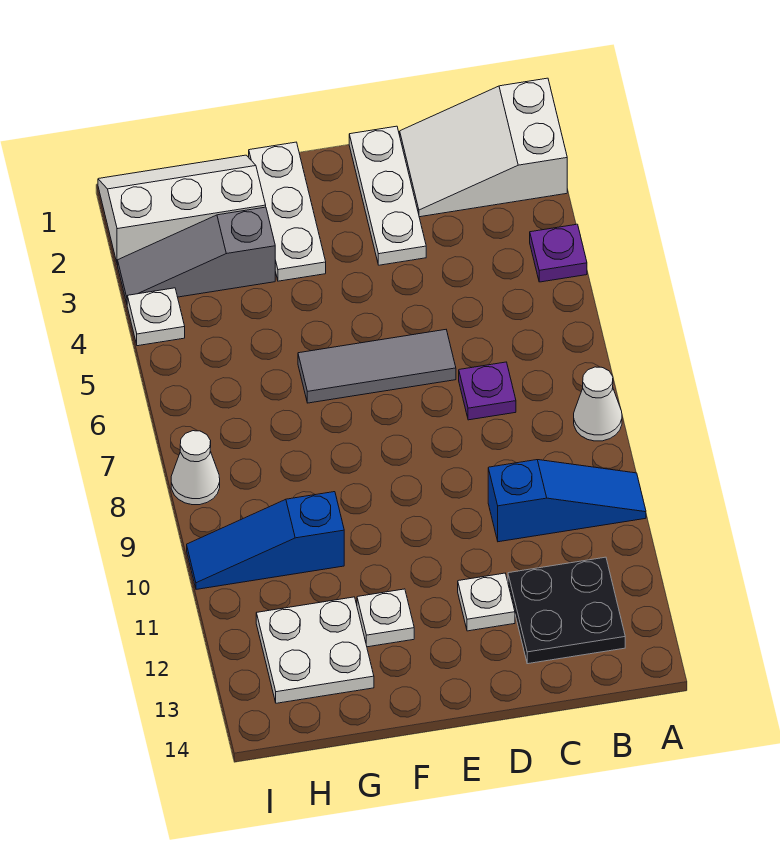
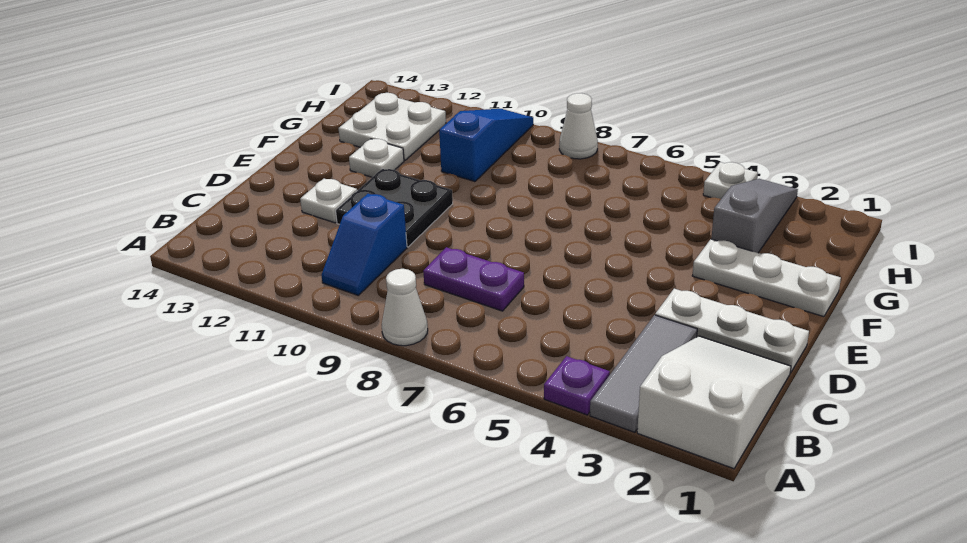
blue slope A10:C10 level 1 top C -> blue slope B10:C10 level 1 top C
black plate B12:C13 level 1 -> black plate D10:E11 level 1
purple plate C7 level 1 -> purple plate C7:C8 level 1
grey tile D6:F6 level 1 -> grey tile A3:C3 level 1
white slope G1:I2 level 1 top 2 -> none

